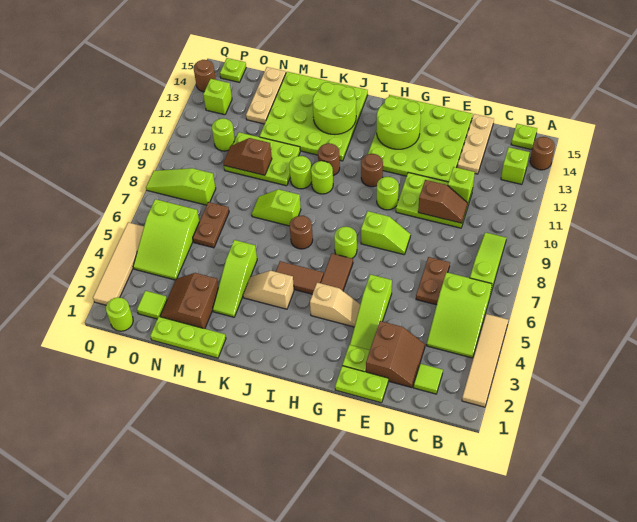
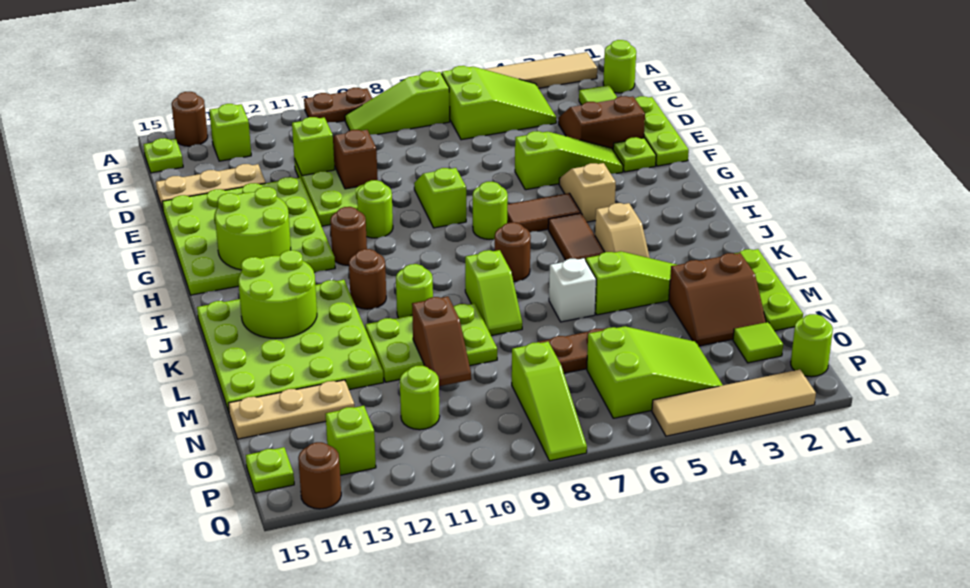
brown plate D6:D7 level 1 -> brown plate A9:A10 level 1
lime plate E1:F1 level 1 -> lime plate D1:F1 level 1
lime round brick J10 level 1 -> lime round brick B1 level 1
none -> white brick L6 level 1
lime plate L10:N11 level 1 -> lime plate L9:M11 level 1

